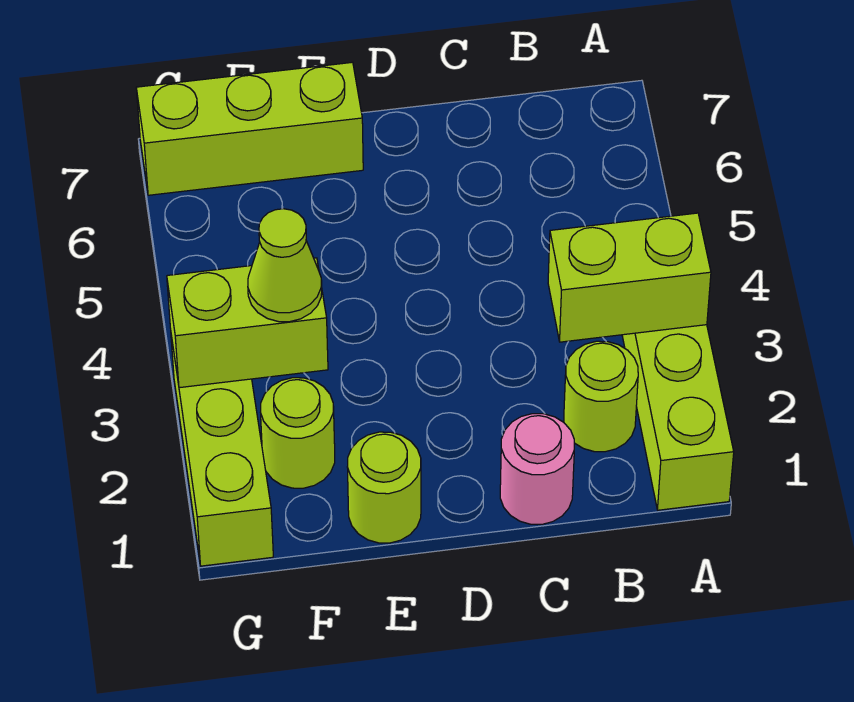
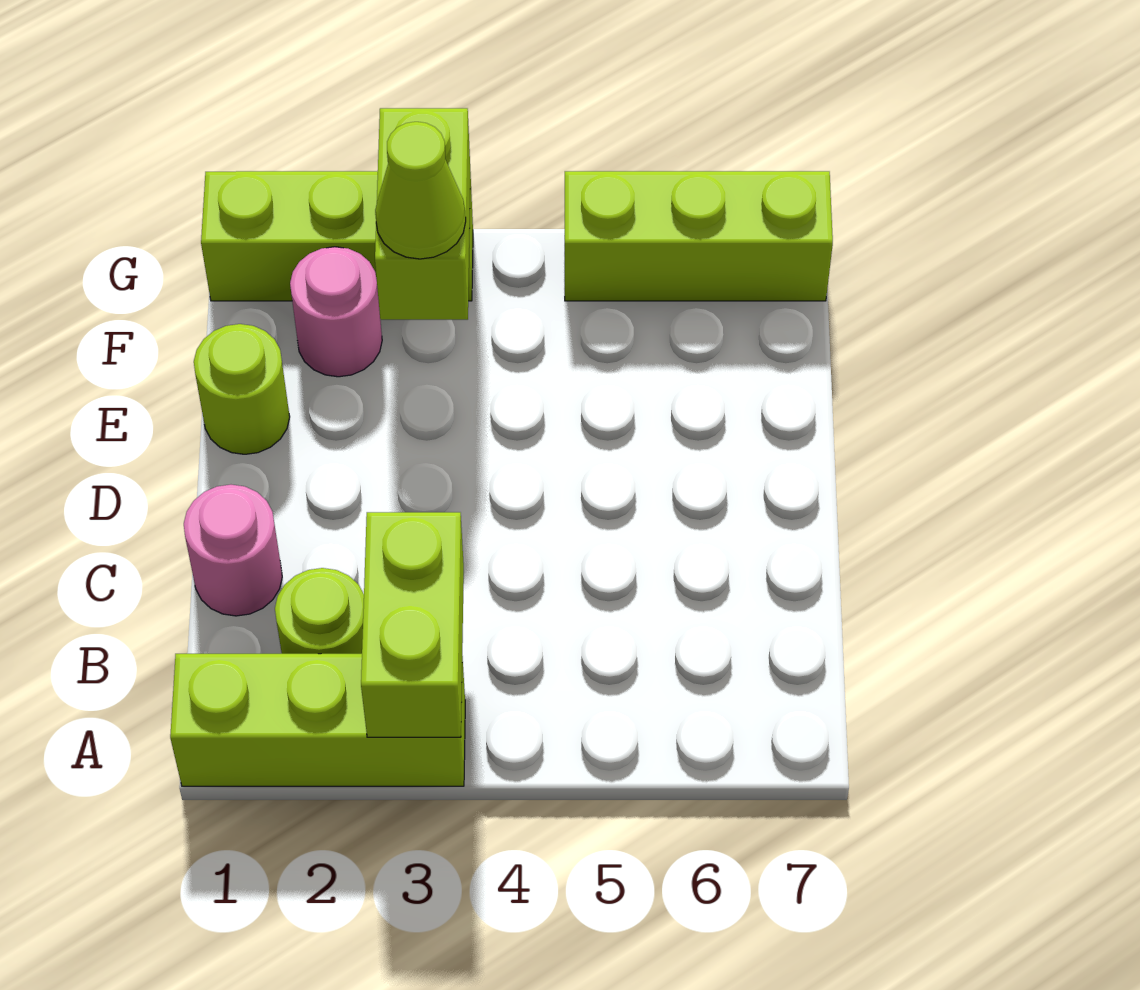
lime brick E7:G7 level 1 -> lime brick G5:G7 level 1
lime round brick F2 level 1 -> pink round brick F2 level 1

